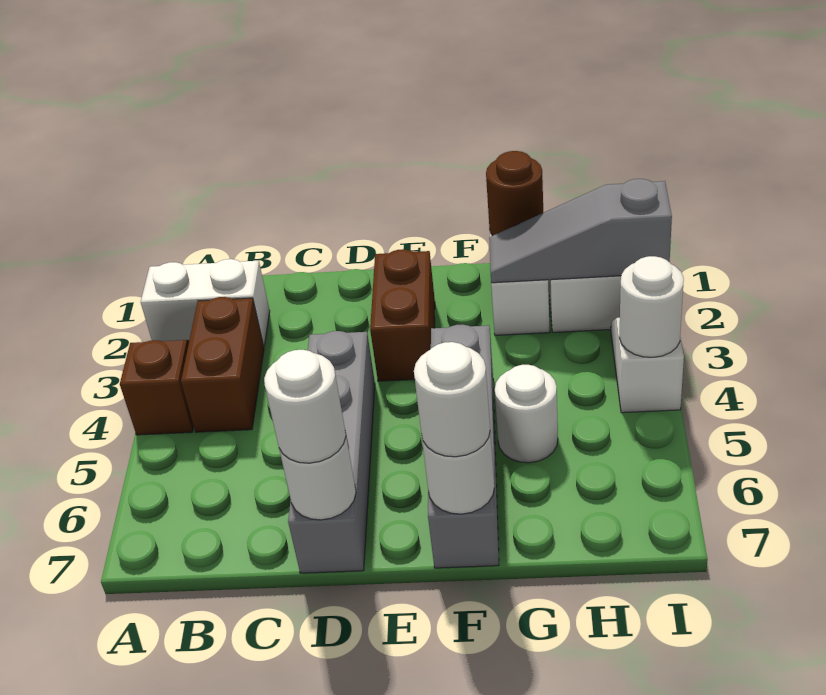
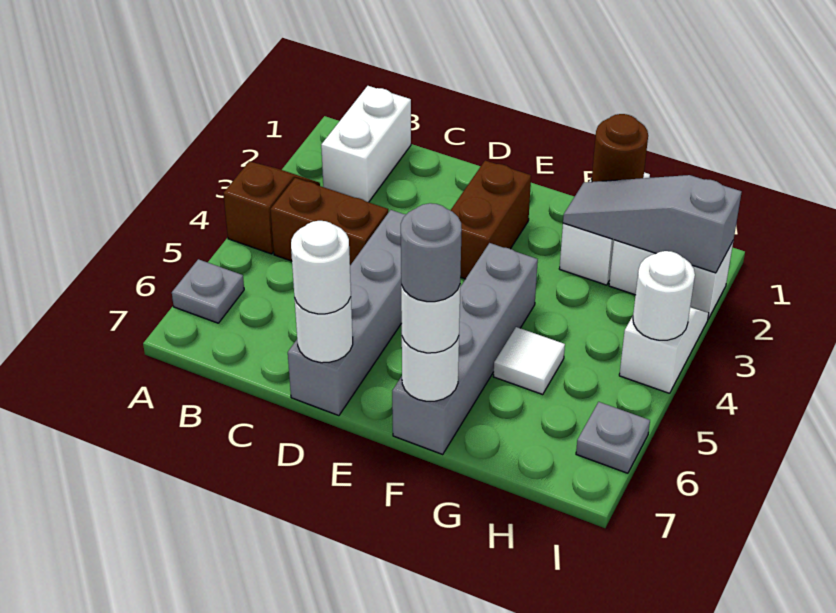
white brick A2:B2 level 1 -> white brick B1:B2 level 1
none -> grey plate A6 level 1
brown brick B3:B4 level 1 -> brown brick B4:C4 level 1
none -> grey round brick F7 level 4
white round brick G5 level 1 -> white tile G5 level 1
none -> grey plate I6 level 1

